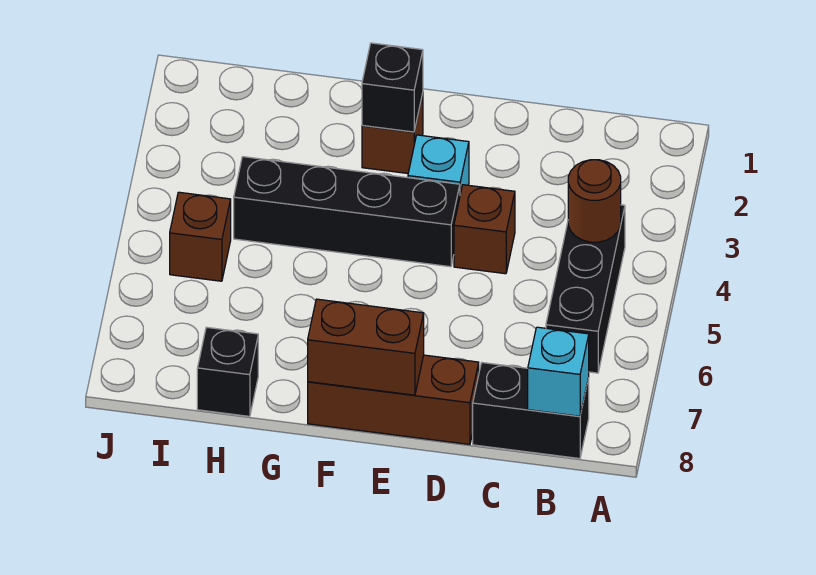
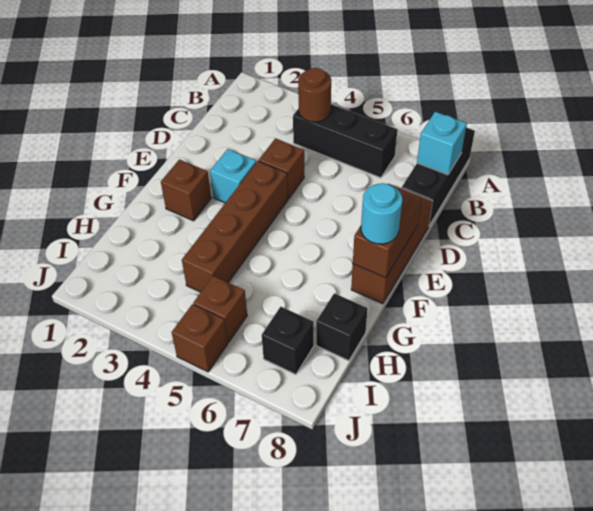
black brick B8:C8 level 1 -> black brick A8:C8 level 1
black brick E4:H4 level 1 -> brown brick E4:H4 level 1
black brick F2 level 2 -> black brick I7 level 1
none -> cyan round brick F8 level 3
none -> brown brick J5 level 1

